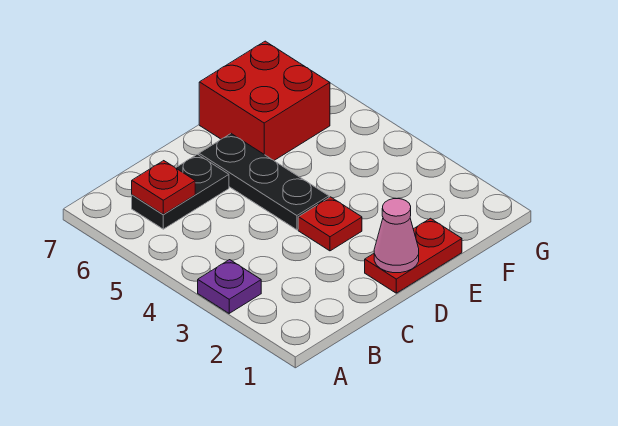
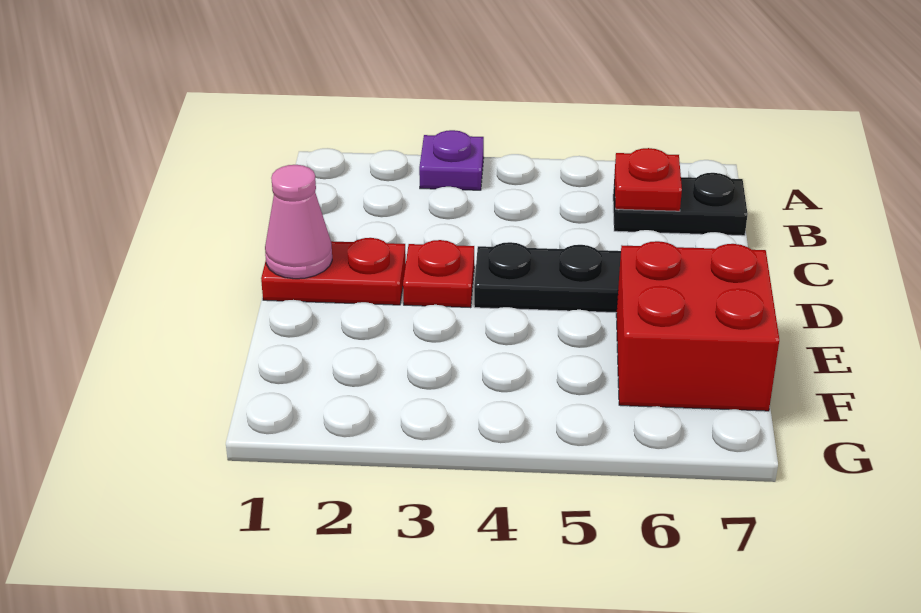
black plate B6:C6 level 1 -> black plate B6:B7 level 1
red plate D1:E1 level 1 -> red plate D1:D2 level 1

